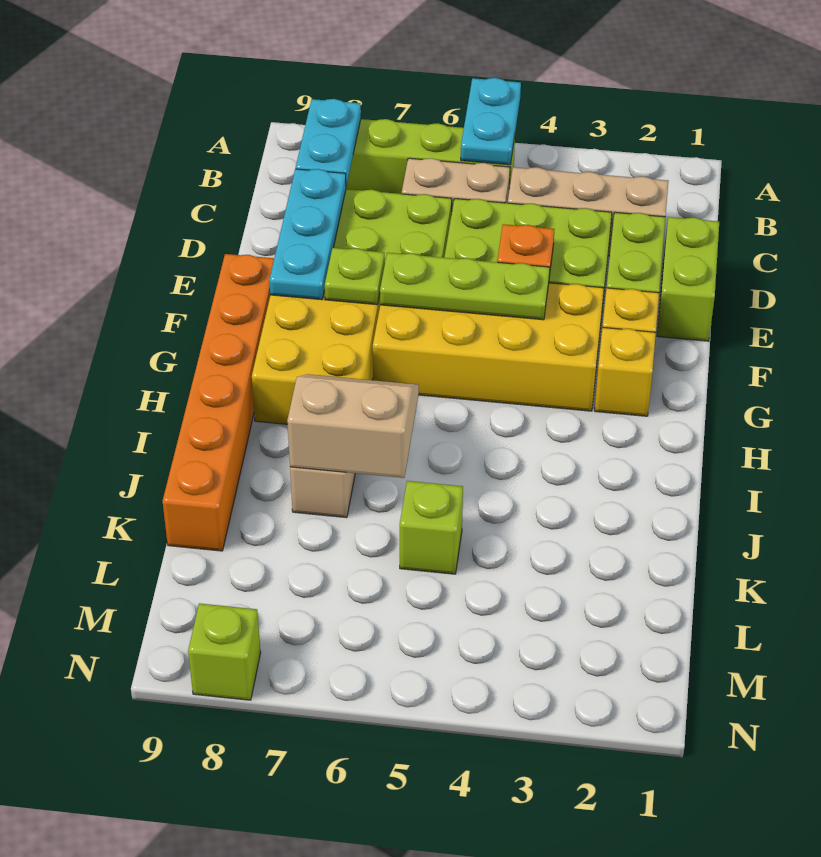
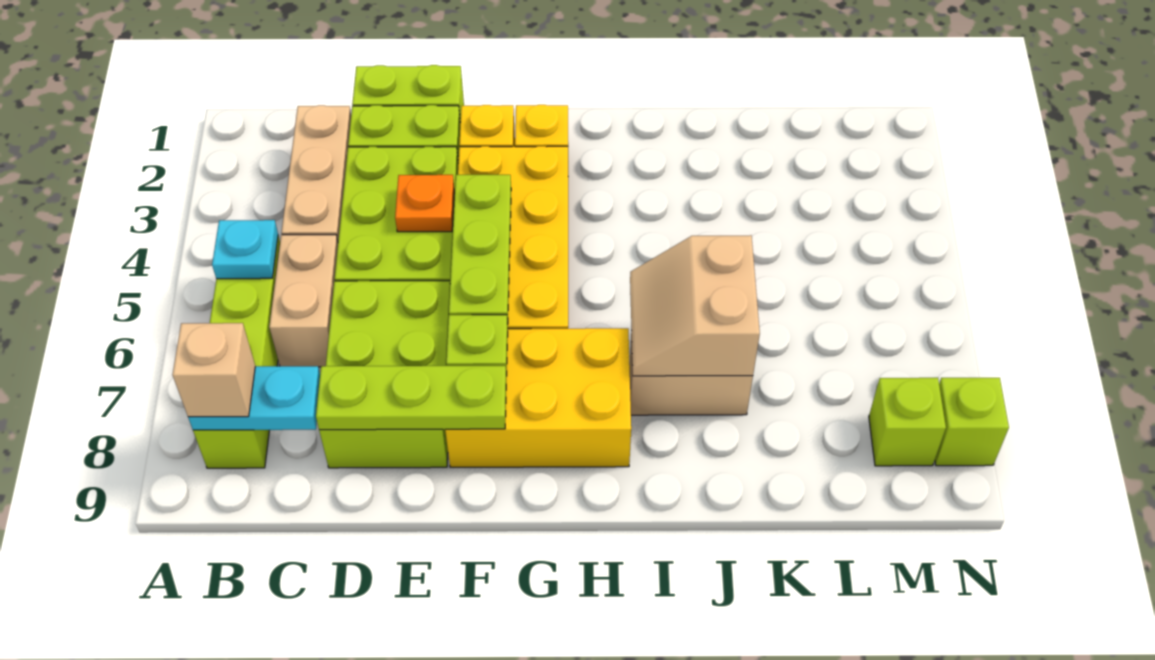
cyan plate A5:B5 level 2 -> cyan plate B5 level 2
none -> tan brick B8 level 3
cyan plate D8:F8 level 2 -> lime plate D8:F8 level 2
orange brick F9:K9 level 1 -> none
lime brick K5 level 1 -> lime brick M8 level 1

